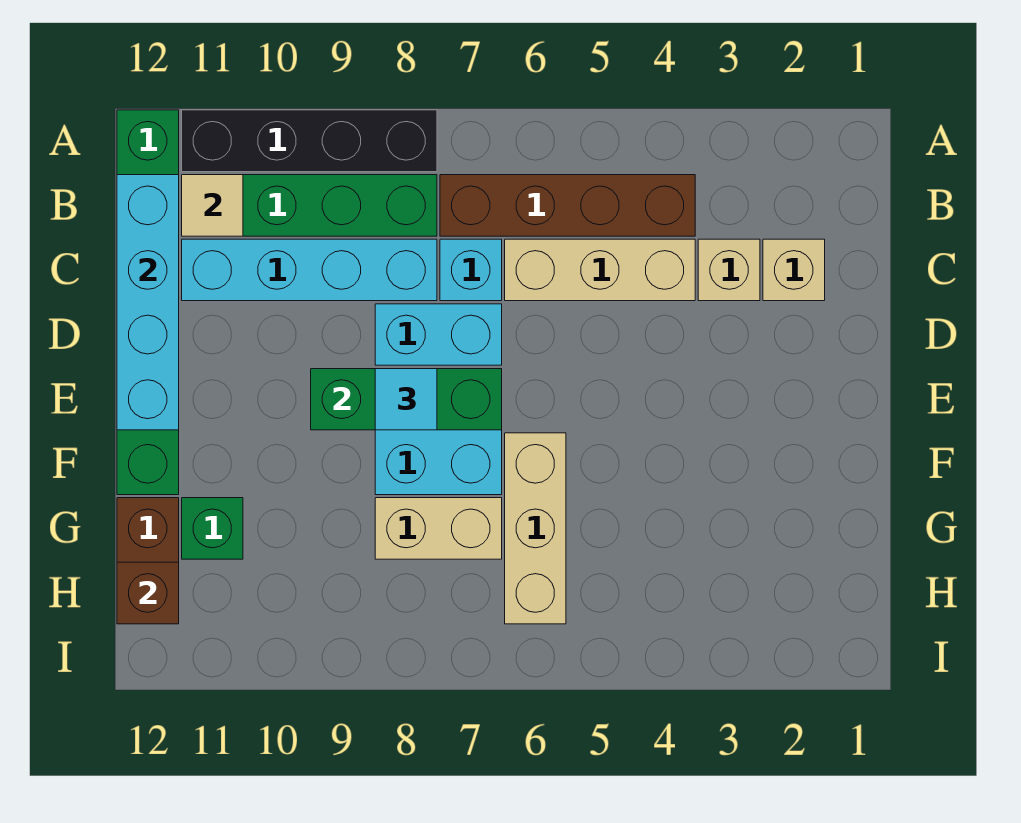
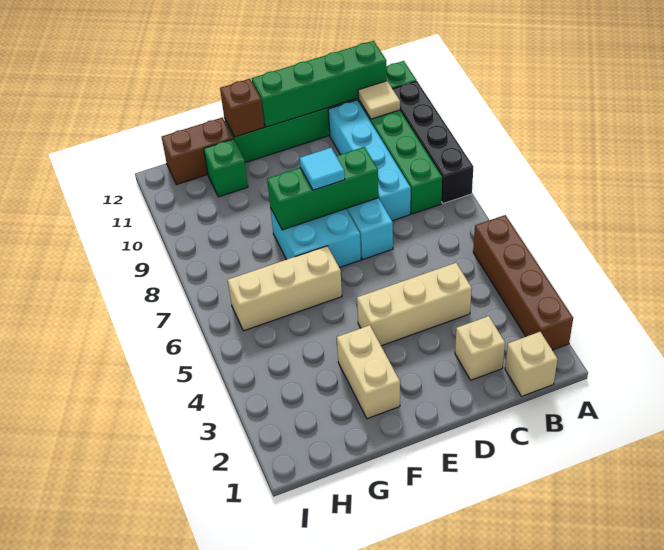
brown brick B4:B7 level 1 -> brown brick A2:A5 level 1
cyan brick B12:E12 level 2 -> green brick B12:E12 level 2
tan brick C3 level 1 -> tan brick B1 level 1
tan brick C4:C6 level 1 -> tan brick C4:E4 level 1
cyan brick C7 level 1 -> none
green brick E7:E9 level 2 -> green brick D8:F8 level 2
tan brick G7:G8 level 1 -> tan brick F2:F3 level 1
brown brick H12 level 2 -> brown brick F12 level 2

